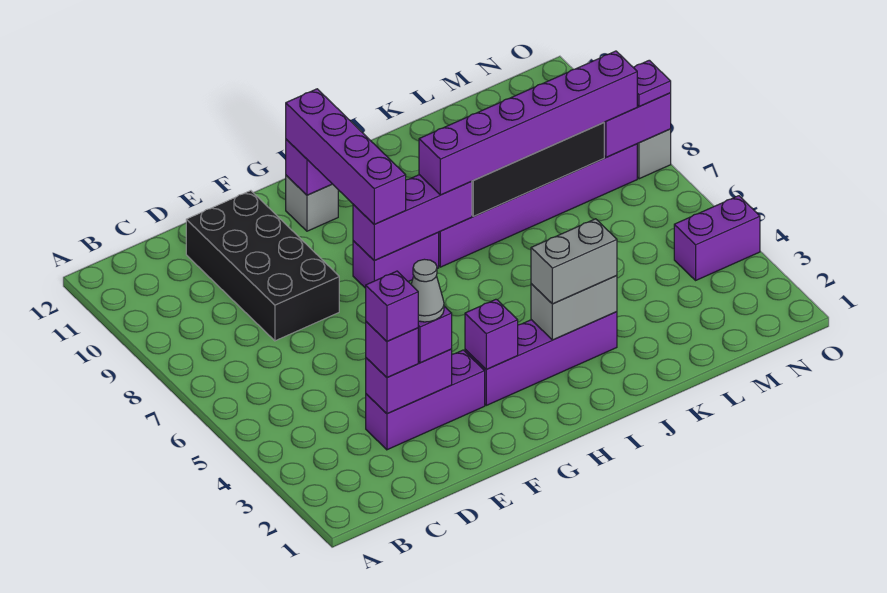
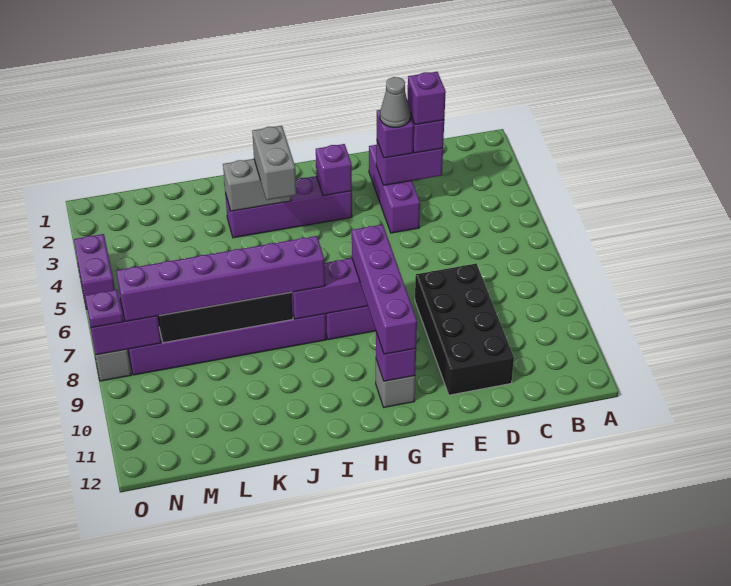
purple brick D3:F3 level 1 -> purple brick E2:E4 level 1
grey brick I3:J3 level 3 -> grey brick I3:I4 level 3
purple brick N4:O4 level 1 -> purple brick O4:O5 level 1

